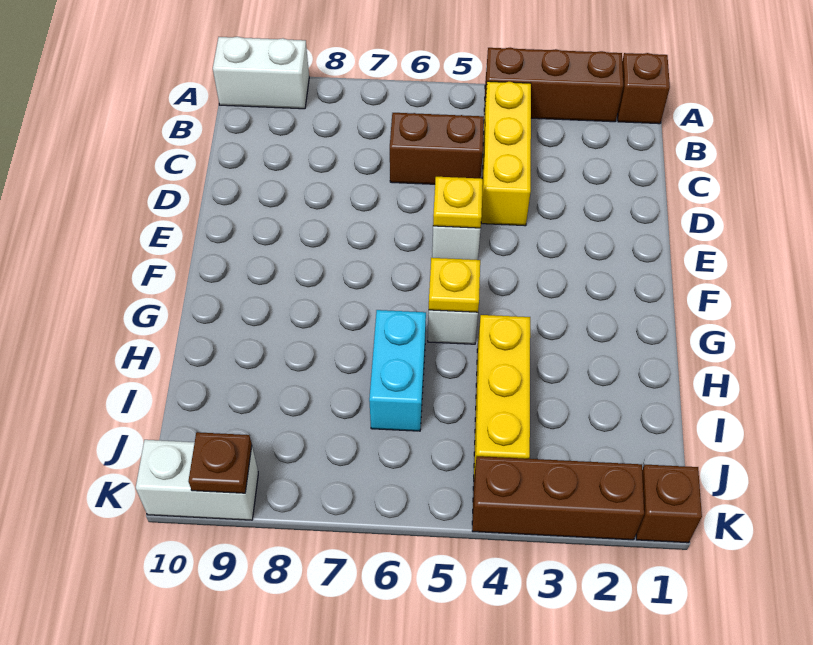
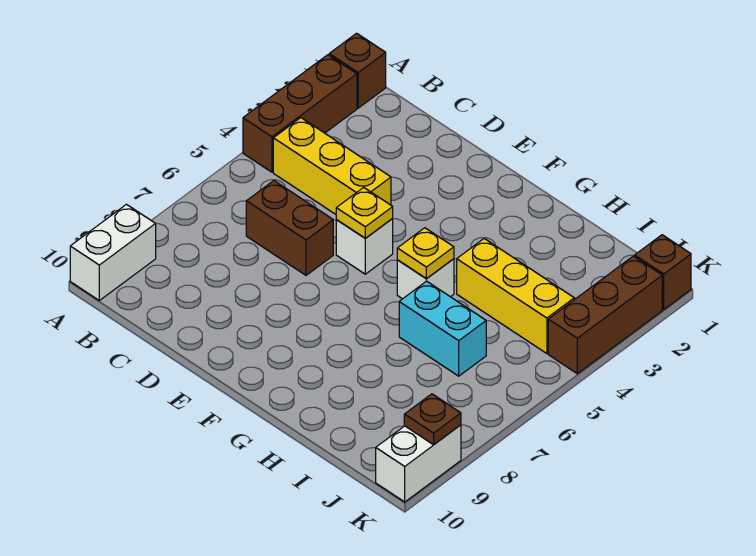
brown brick C5:C6 level 1 -> brown brick C6:D6 level 1

